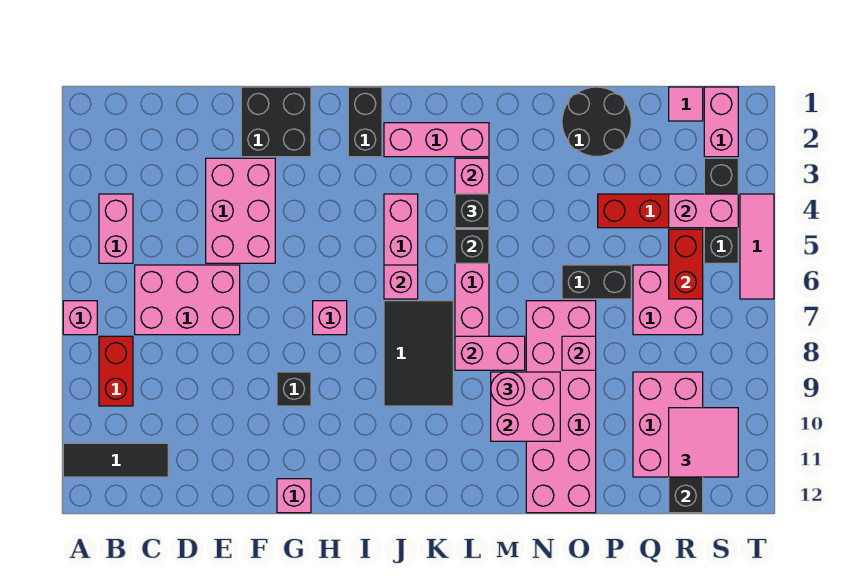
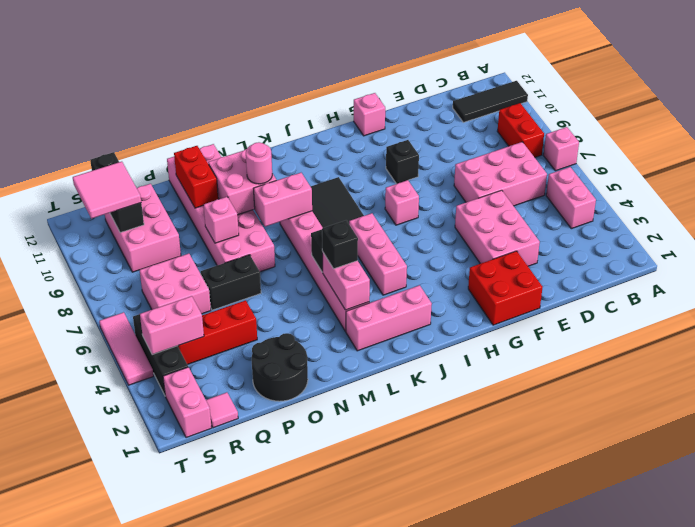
black brick F1:G2 level 1 -> red brick F1:G2 level 1
black brick I1:I2 level 1 -> none
pink brick J6 level 2 -> none
red brick R5:R6 level 2 -> red brick O10:O11 level 2

